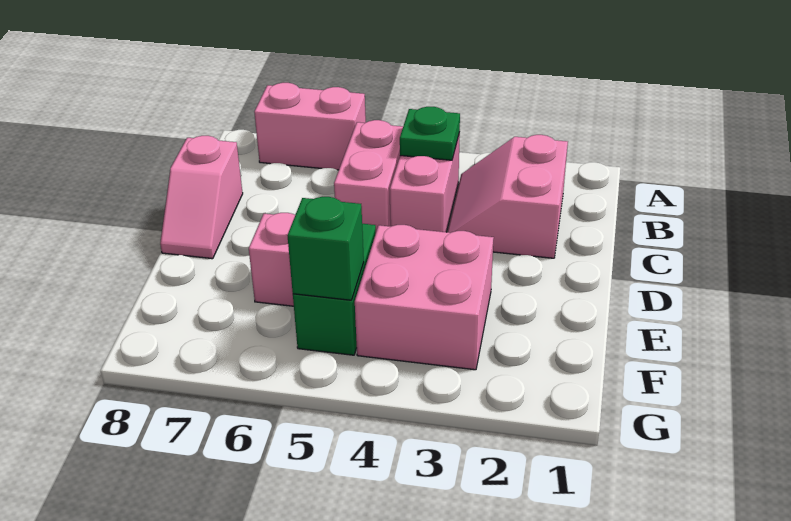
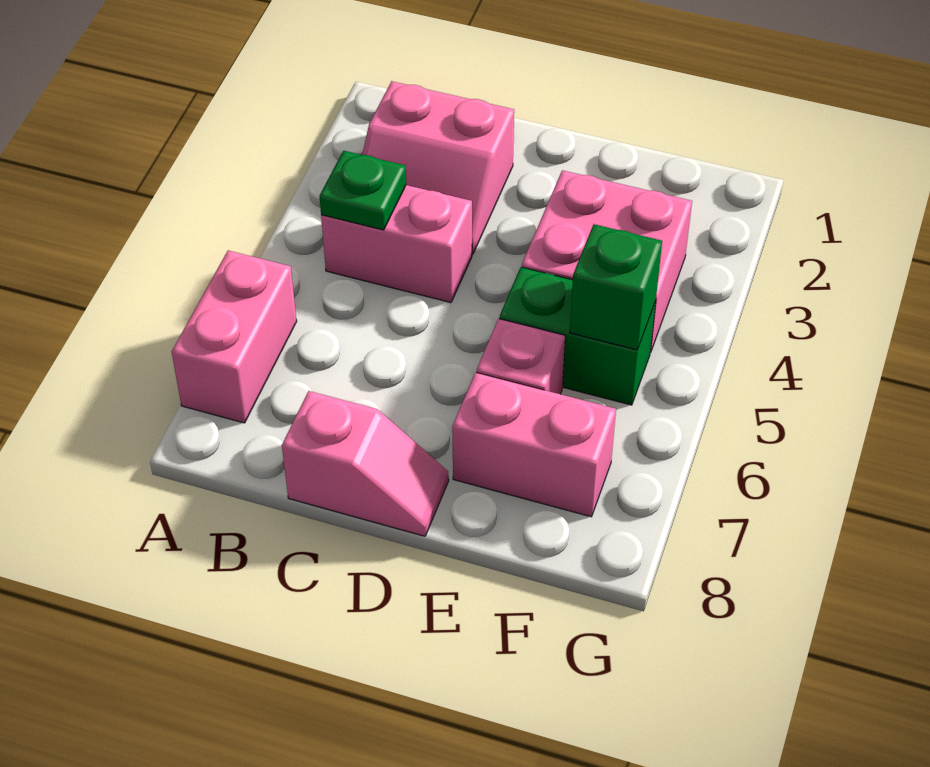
pink brick B5:C5 level 1 -> pink brick E7:F7 level 1

